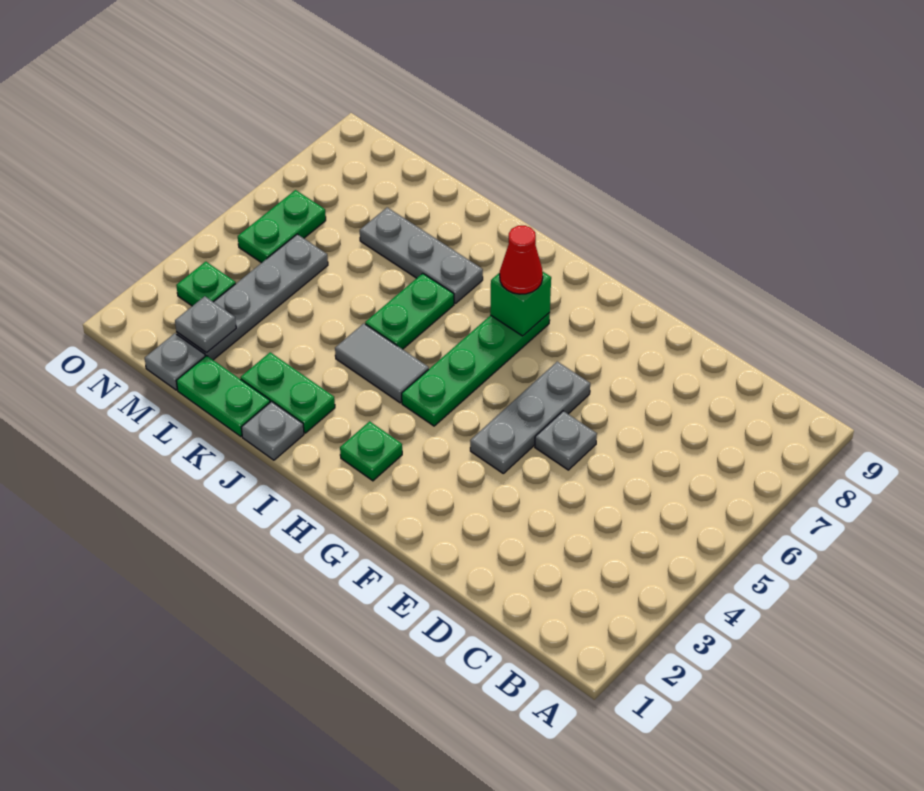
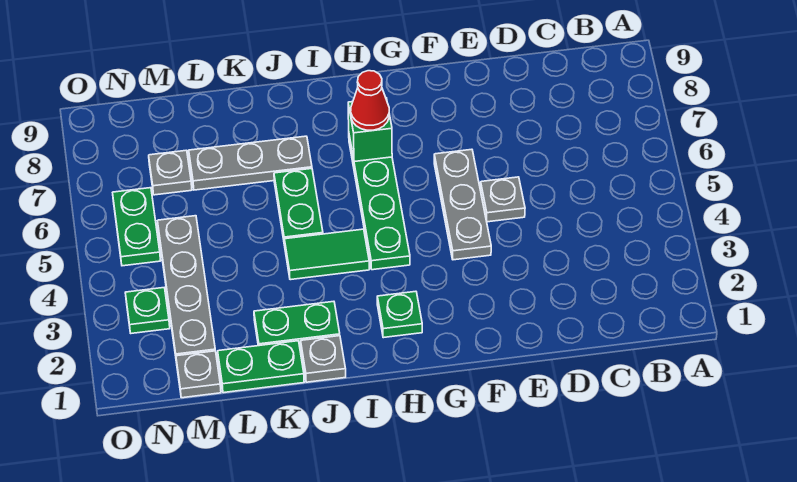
grey tile I4:J4 level 1 -> green tile I4:J4 level 1
grey plate M2 level 2 -> grey plate M7 level 1

